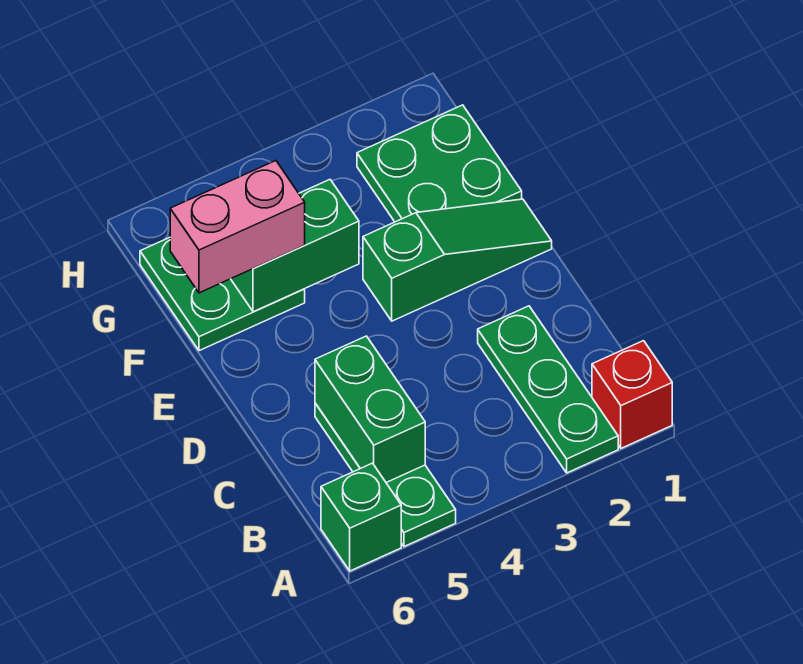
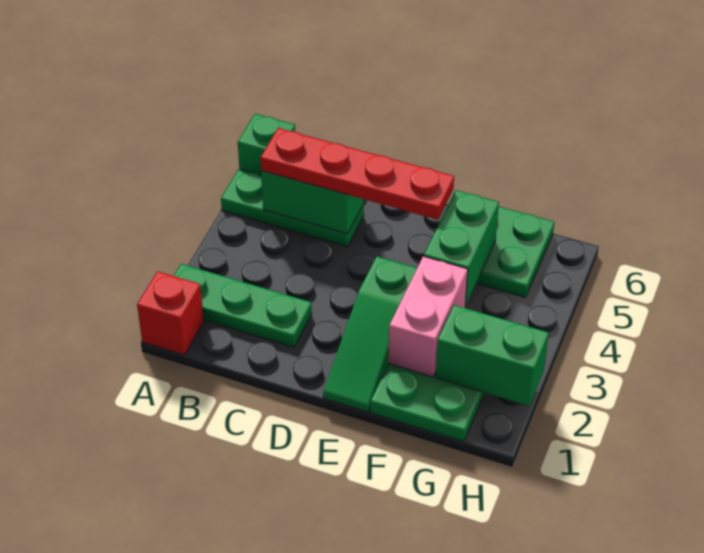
none -> red plate B5:E5 level 3
pink brick F5:F6 level 3 -> pink brick F2:F3 level 2
none -> green brick G2:H2 level 2

